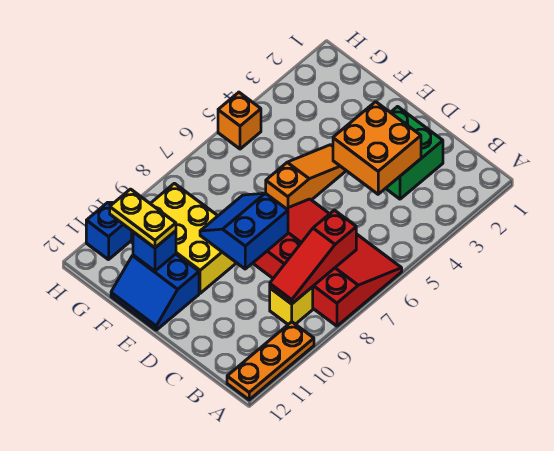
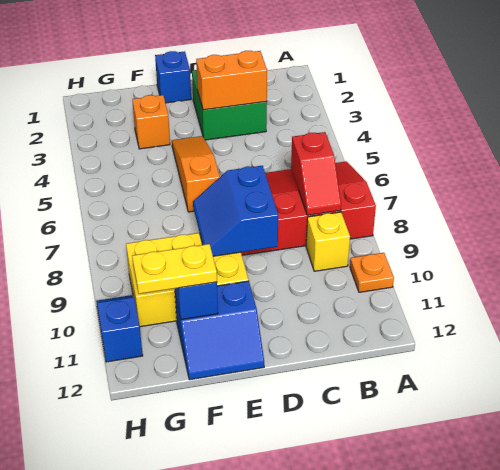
orange plate A10:A12 level 1 -> orange plate A10 level 1
red slope B7:B9 level 2 top 7 -> red slope B7:B8 level 2 top 7
orange brick C3:D4 level 2 -> orange brick C3:D3 level 2
none -> blue brick E1 level 1
orange brick H5 level 1 -> orange brick F3 level 1

